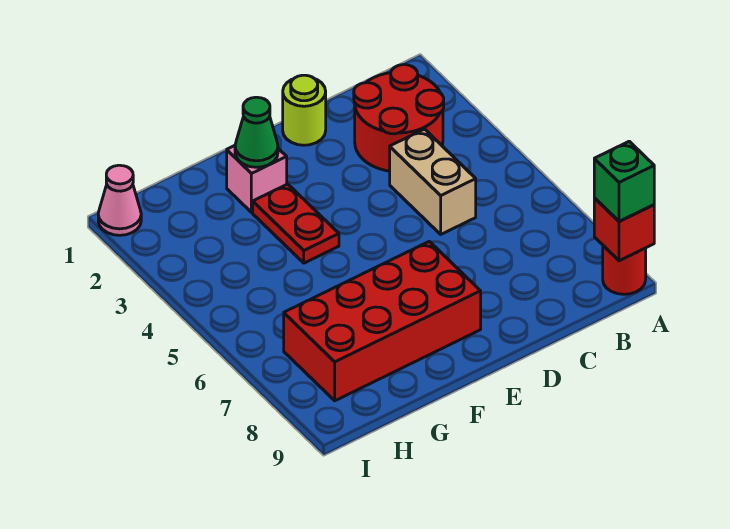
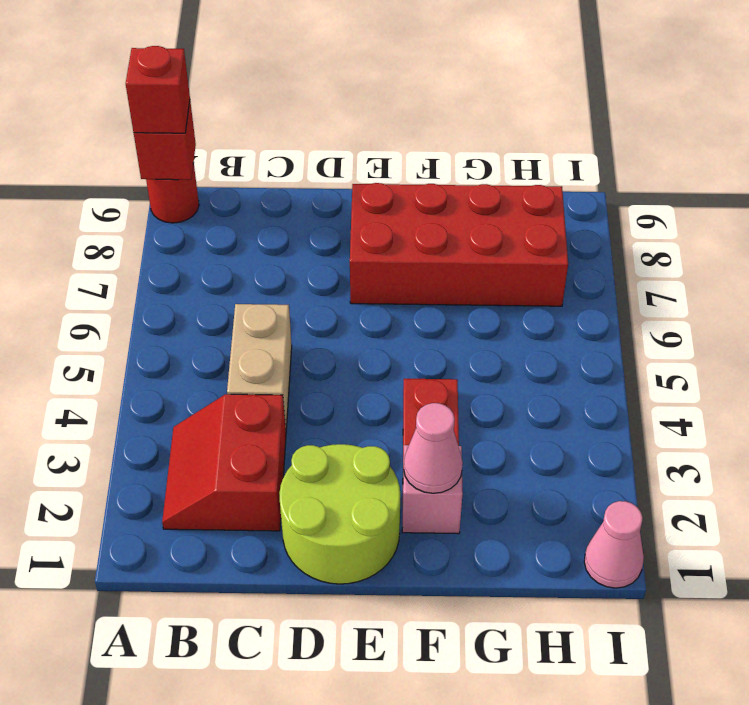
green brick A9 level 3 -> red brick A9 level 3
red round brick B2:C3 level 1 -> red slope B2:C3 level 1 top C
lime round brick D1 level 1 -> lime round brick D1:E2 level 1
green cone F2 level 2 -> pink cone F2 level 2

